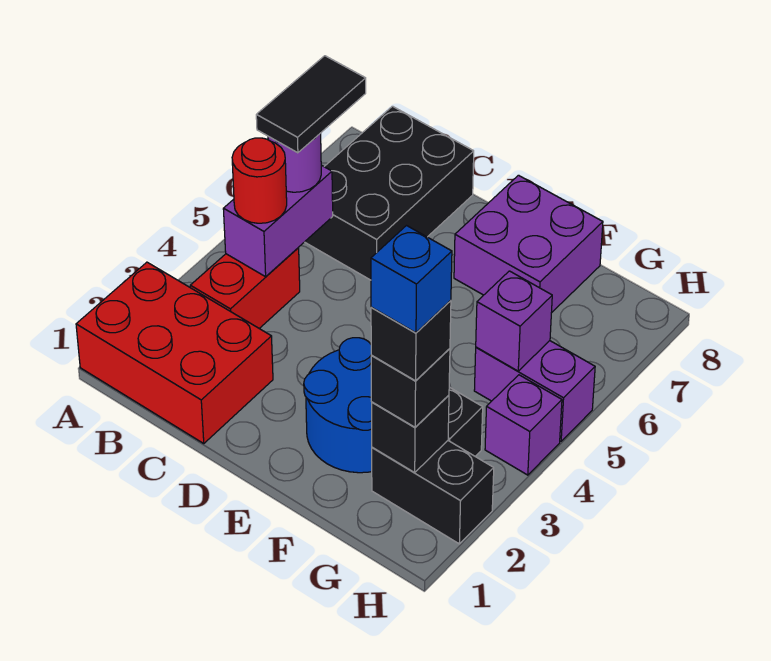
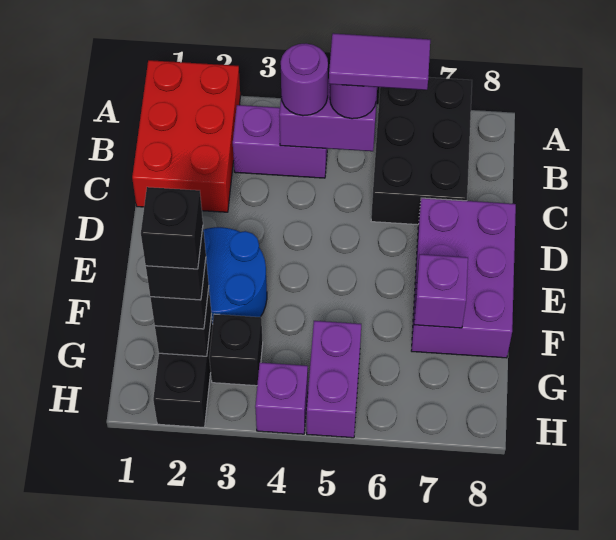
red brick B3:B4 level 1 -> purple brick B3:B4 level 1
red round brick B4 level 3 -> purple round brick B4 level 3
black tile B5:B6 level 4 -> purple tile B5:B6 level 4
black brick B6:C8 level 1 -> black brick A6:C7 level 1
purple brick E7:F8 level 1 -> purple brick D7:F8 level 1
blue brick G2 level 5 -> black brick G2 level 5
purple brick G5 level 2 -> purple brick F7 level 2

